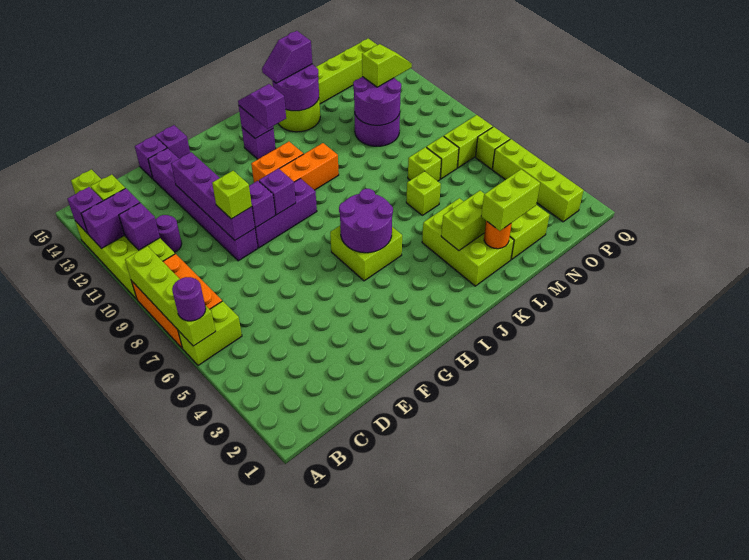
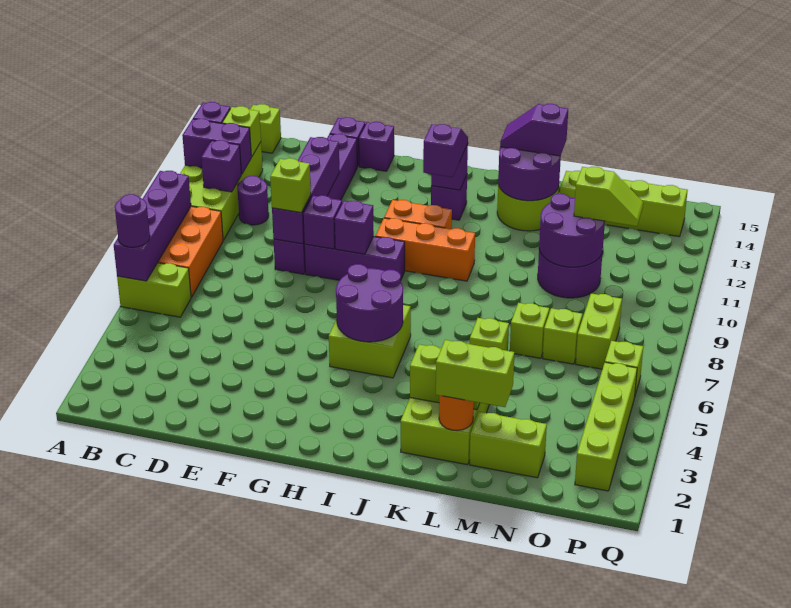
lime brick A6:A9 level 2 -> purple brick A6:A9 level 2
lime brick O7:P7 level 1 -> lime brick O7:O8 level 1

